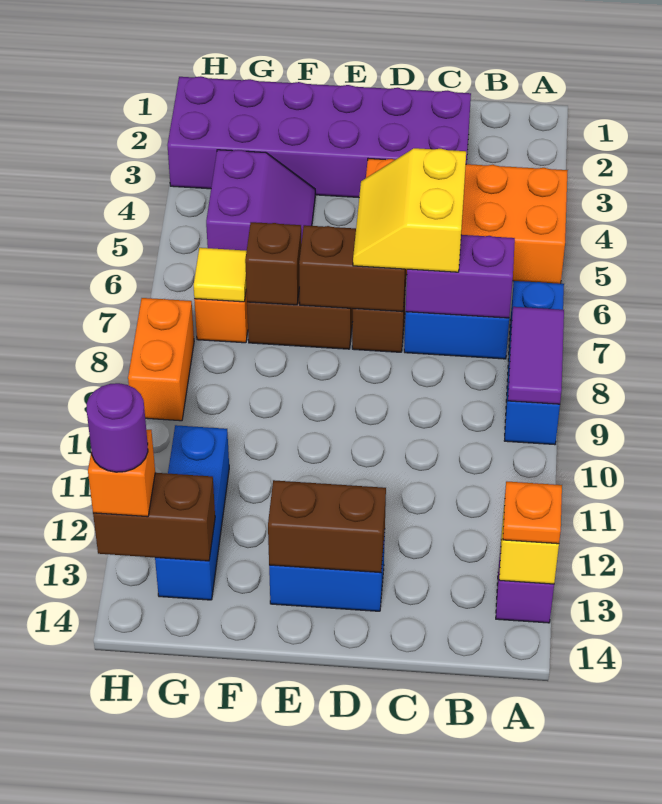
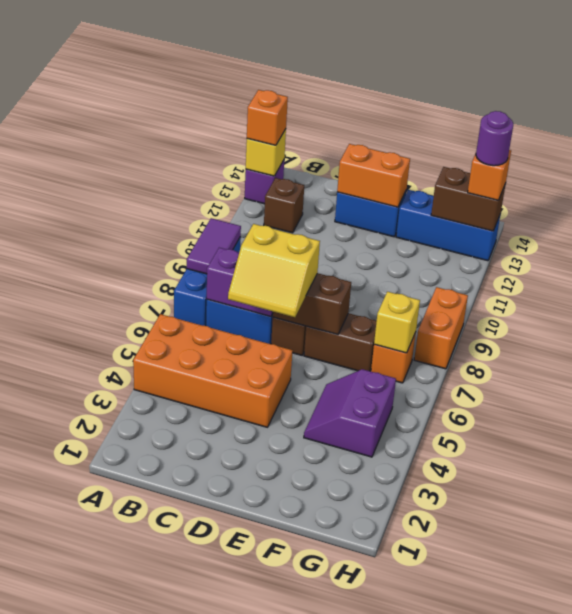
orange plate A13 level 3 -> orange brick A13 level 3
purple brick C2:H3 level 1 -> none
yellow slope C6:D7 level 3 top C -> yellow slope C6:D7 level 3 top 7
brown brick D13:E13 level 2 -> orange brick D13:E13 level 2
brown brick F7 level 2 -> brown brick B12 level 1
yellow tile G7 level 2 -> yellow brick G7 level 2
blue brick G11:G13 level 1 -> blue brick F13:H13 level 1

